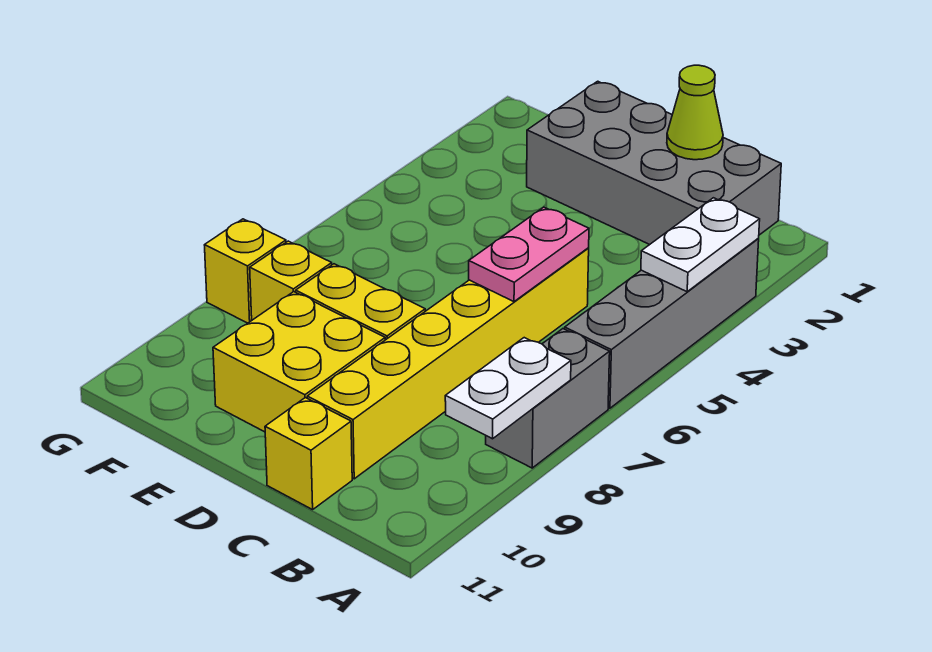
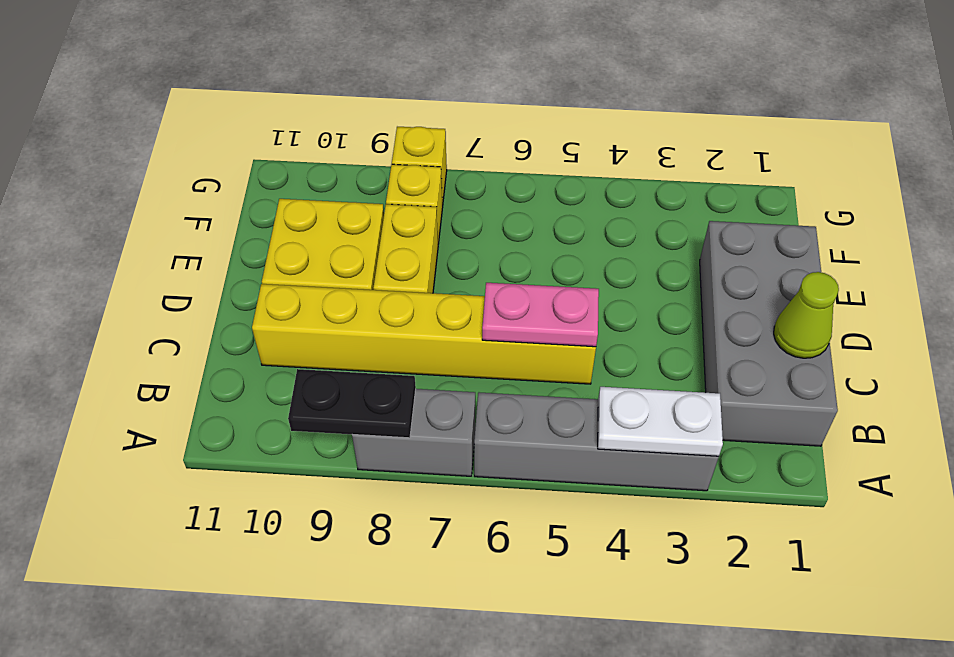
white plate A8:A9 level 2 -> black plate A8:A9 level 2
yellow brick C11 level 1 -> none

